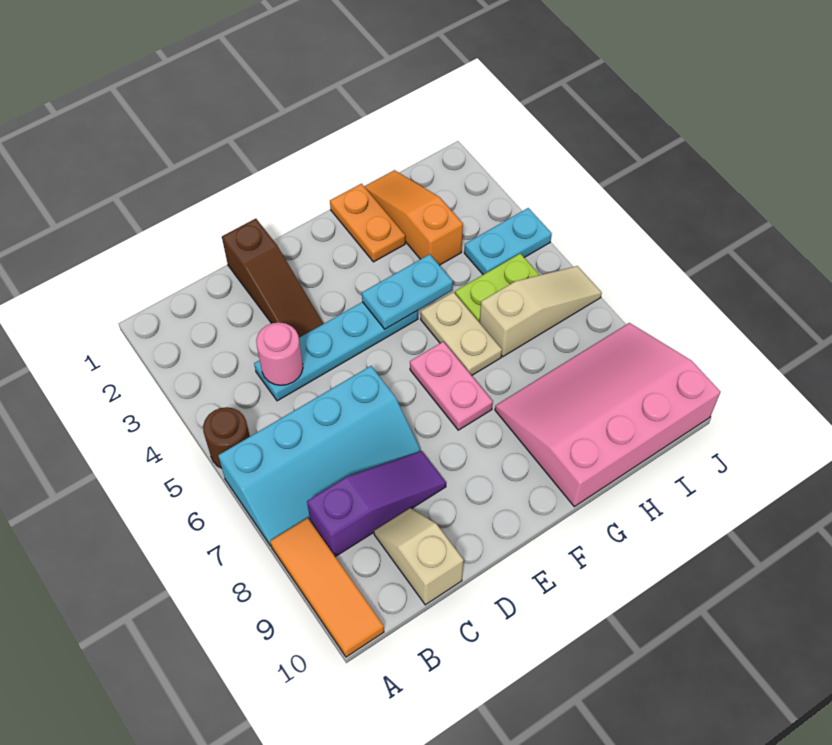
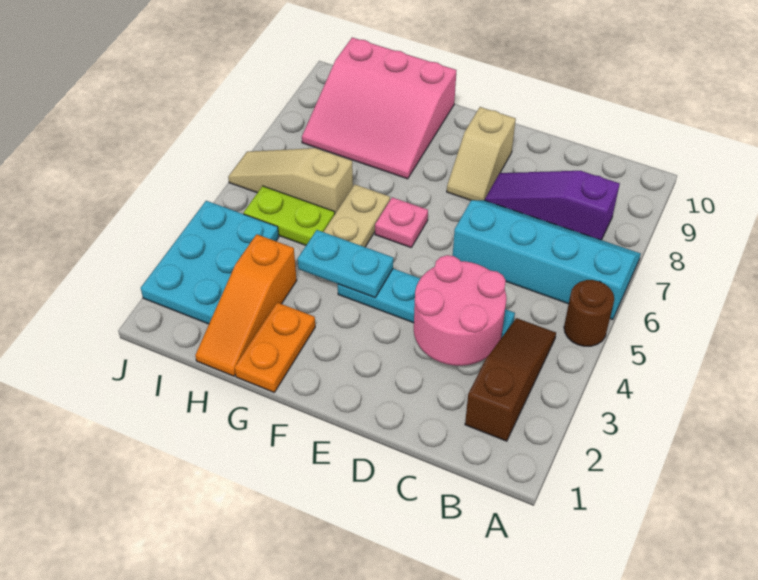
orange tile A8:A10 level 1 -> none
pink round brick C4 level 2 -> pink round brick C3:D4 level 2
tan slope C9:C10 level 1 top 10 -> tan slope E8:E9 level 1 top 9
brown slope D1:D3 level 1 top 1 -> brown slope B2:B4 level 1 top 2
pink plate F6:F7 level 1 -> pink plate F6 level 1
pink slope G8:J10 level 1 top 10 -> pink slope G8:I10 level 1 top 10
cyan plate I4:J4 level 1 -> cyan plate I2:J4 level 1

